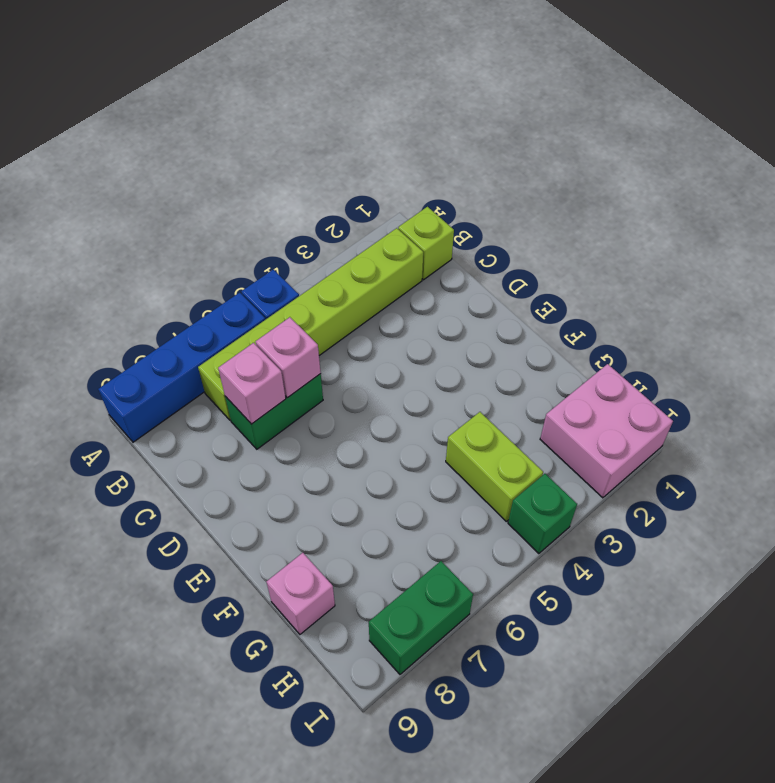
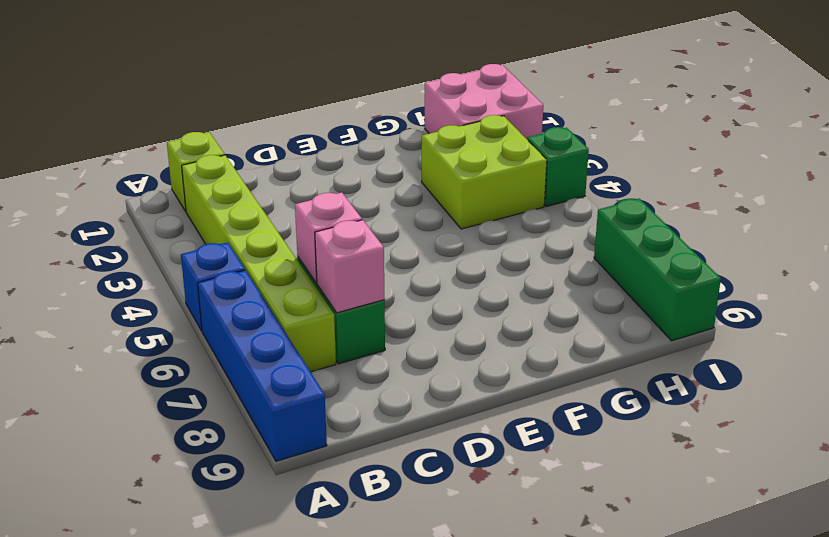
lime brick G4:H4 level 1 -> lime brick G3:H4 level 1
pink brick G9 level 1 -> none
green brick I7:I8 level 1 -> green brick I7:I9 level 1

